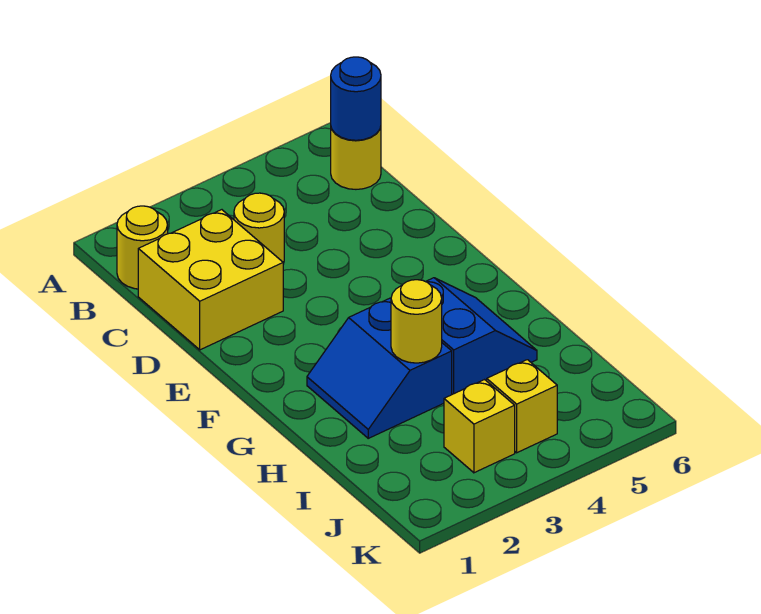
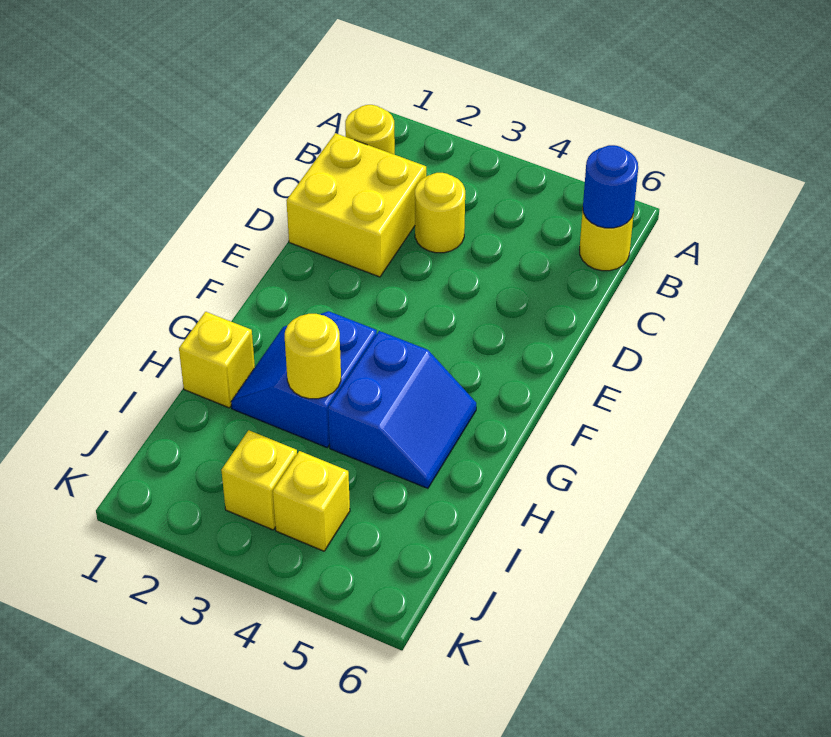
none -> yellow brick H1 level 1

